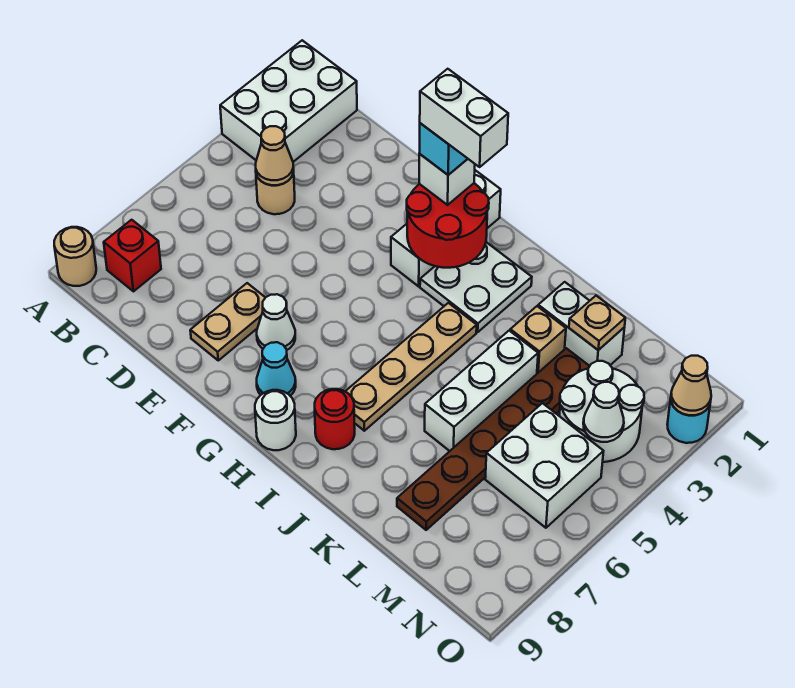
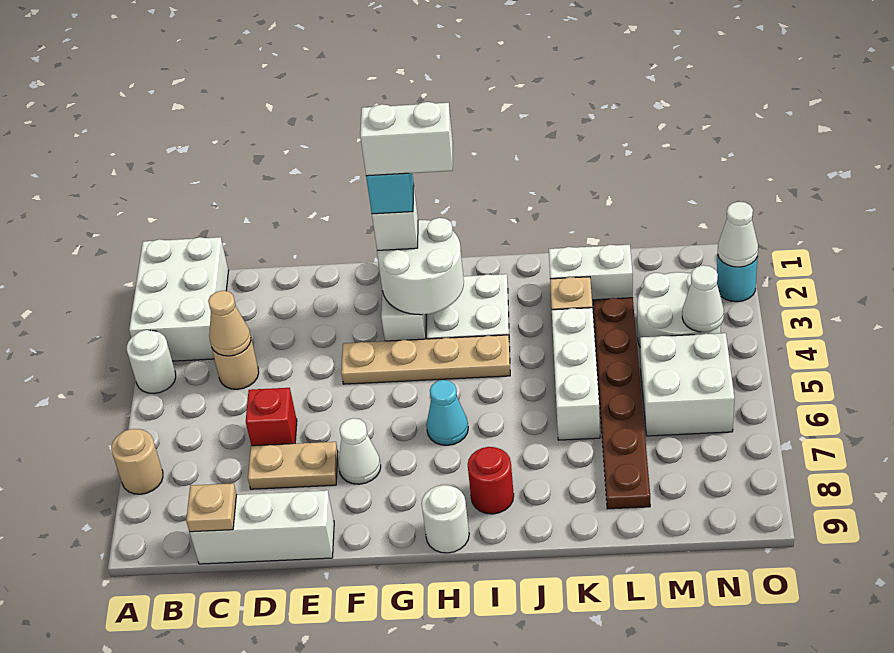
none -> white round brick A4 level 1
tan round brick A9 level 1 -> tan round brick A7 level 1
red brick B8 level 1 -> red brick D6 level 1
none -> white brick C9:E9 level 1
tan plate E7:E8 level 1 -> tan plate D7:E7 level 1
red round brick G2:H3 level 2 -> white round brick G2:H3 level 2
cyan cone G8 level 1 -> cyan cone H6 level 1
tan plate I4:I7 level 1 -> tan plate F4:I4 level 1
tan plate L2 level 2 -> tan plate C9 level 2
tan cone O2 level 2 -> white cone O2 level 2

